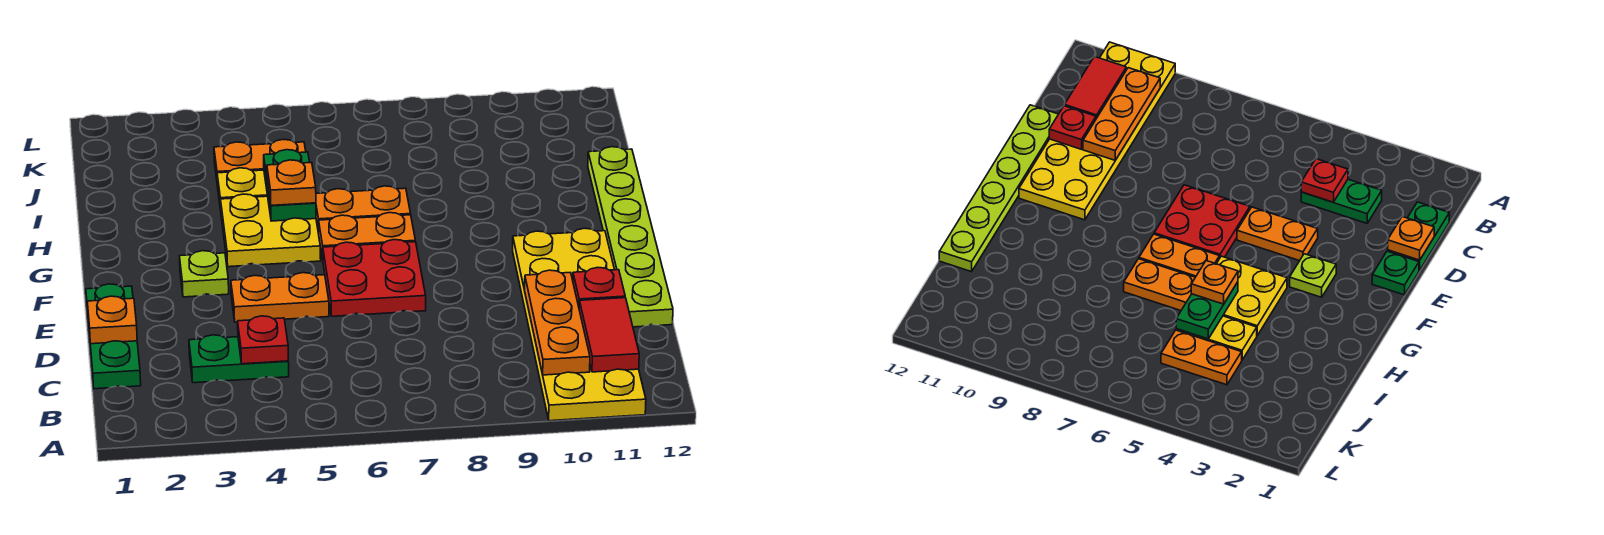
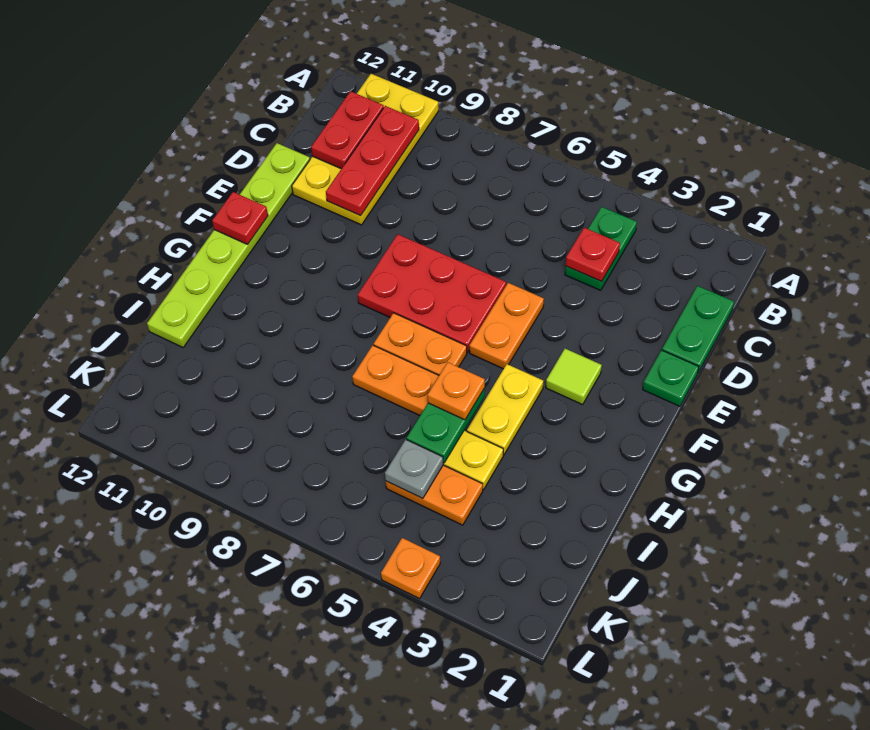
yellow plate A10:F11 level 1 -> yellow plate A10:D11 level 1
orange plate B10:D10 level 2 -> red plate B10:D10 level 2
red tile B11:C11 level 2 -> red plate B11:C11 level 2
green plate C3:C4 level 1 -> green plate B4:C4 level 1
orange plate D1 level 2 -> orange plate L4 level 1
red plate D11 level 2 -> red plate F12 level 2
orange plate E4:E5 level 1 -> orange plate E5:F5 level 1
red plate E6:F7 level 1 -> red plate E6:F8 level 1
lime plate F3 level 1 -> lime tile F3 level 1
yellow plate G4:H5 level 1 -> yellow plate G4:H4 level 1
none -> grey plate J5 level 2

